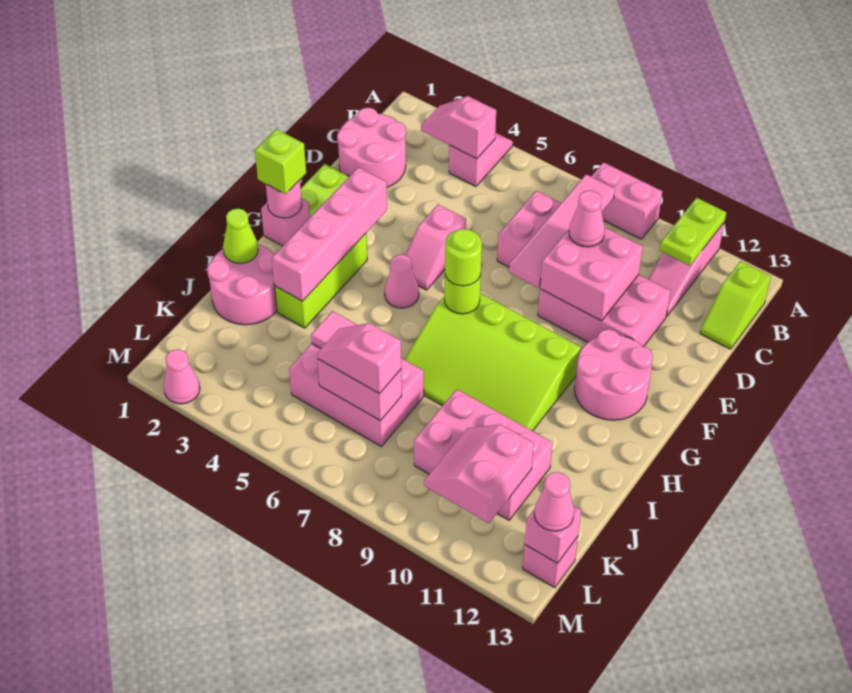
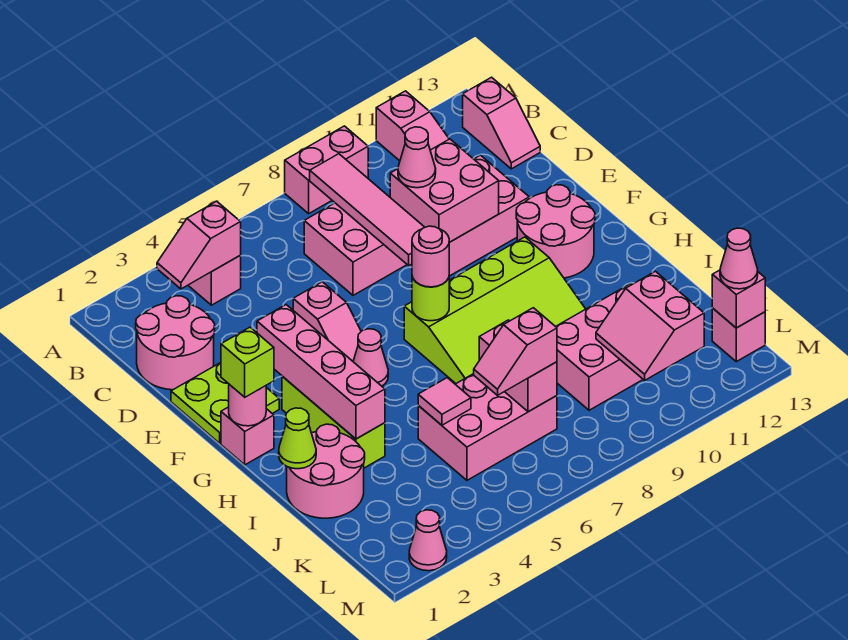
lime plate A11:B11 level 2 -> none
lime slope B13:C13 level 1 top B -> pink slope B13:C13 level 1 top B
lime round brick G7 level 3 -> pink round brick G7 level 3
pink brick K6:K7 level 2 -> pink brick J7:K7 level 2

